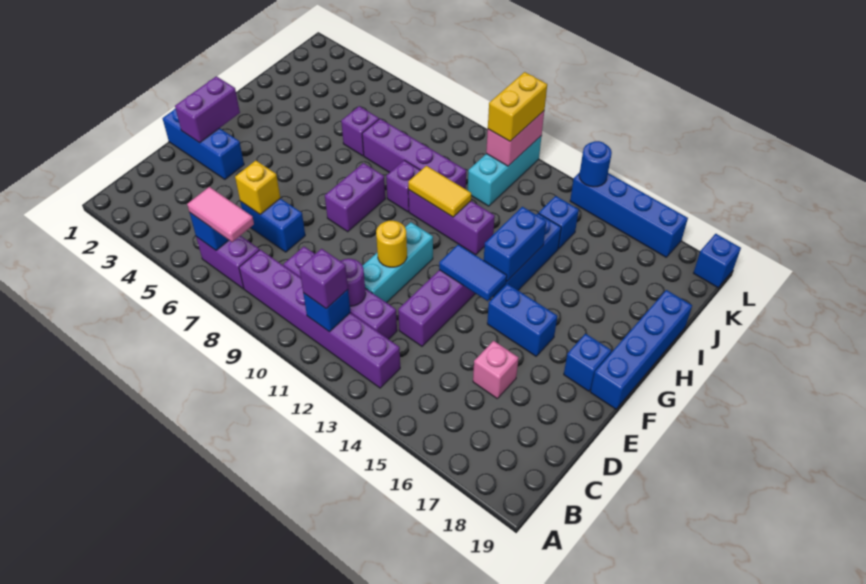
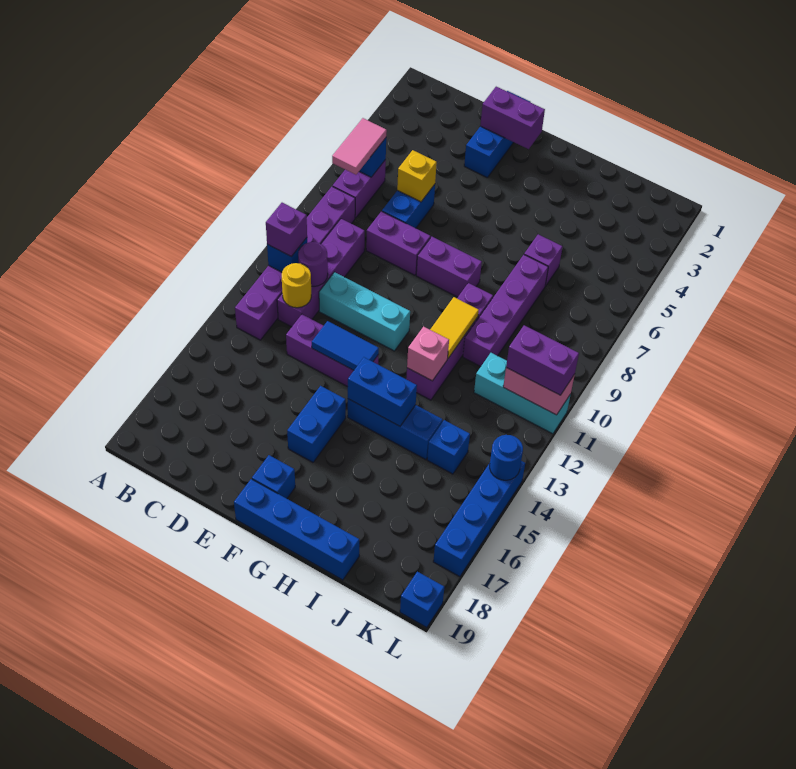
none -> purple brick D8:E8 level 1
pink brick D16 level 1 -> pink brick H12 level 2
yellow round brick E11 level 2 -> yellow round brick C12 level 2
blue tile F13:F14 level 2 -> blue tile E13:F13 level 2
yellow brick K11:L11 level 3 -> purple brick K11:L11 level 3

